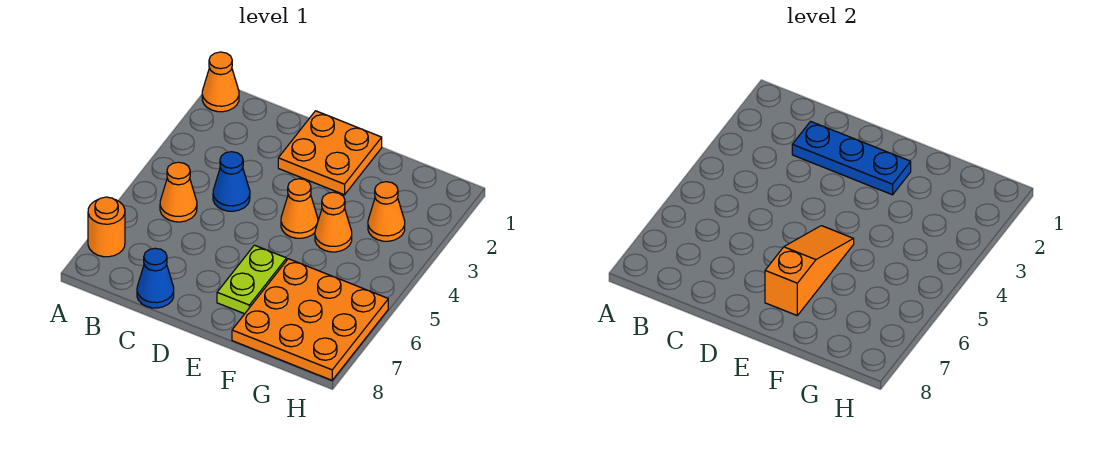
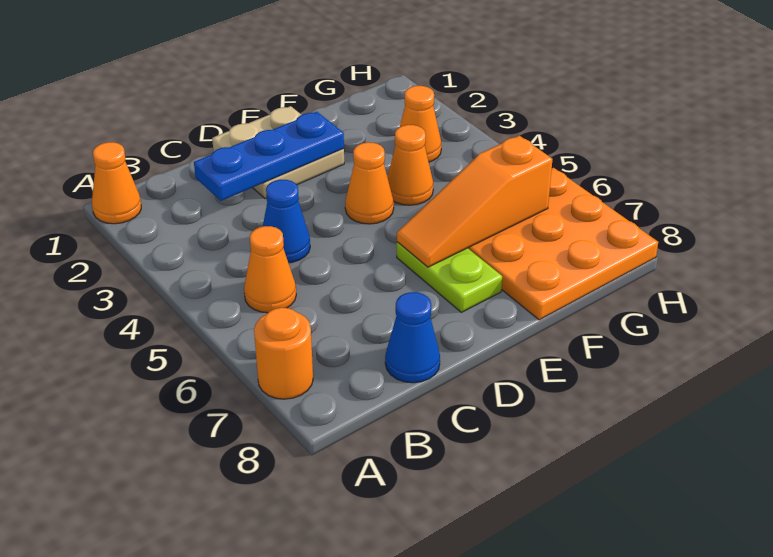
orange plate D1:E2 level 1 -> tan plate D1:E2 level 1
orange slope E5:E7 level 2 top 7 -> orange slope E6:G6 level 2 top G

